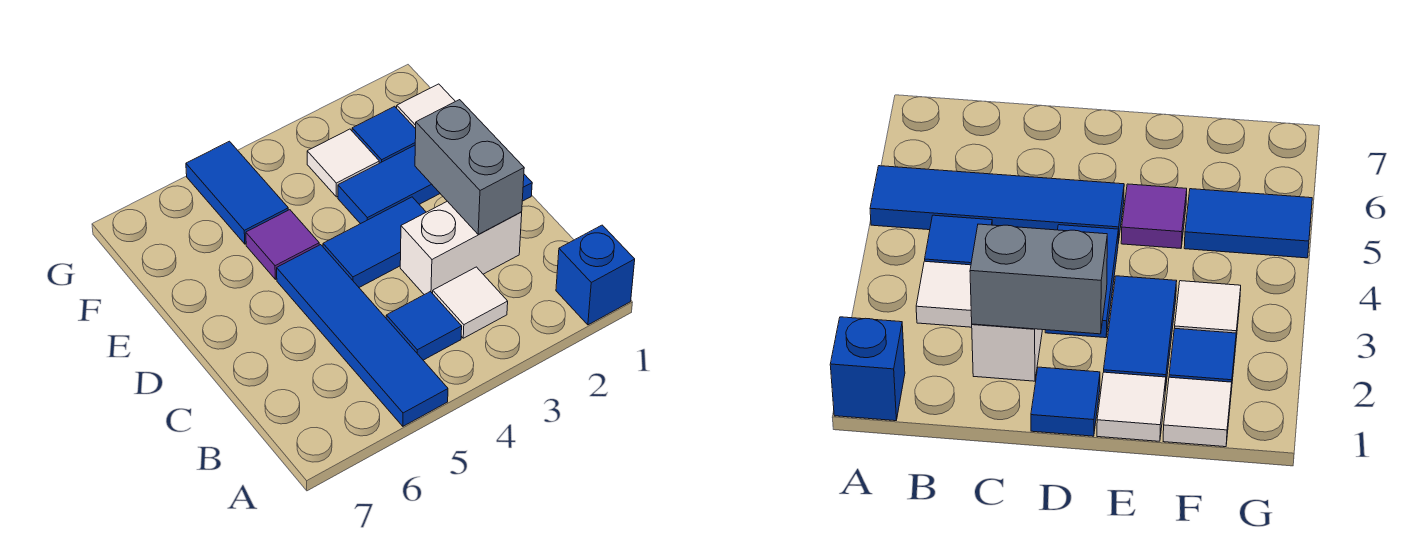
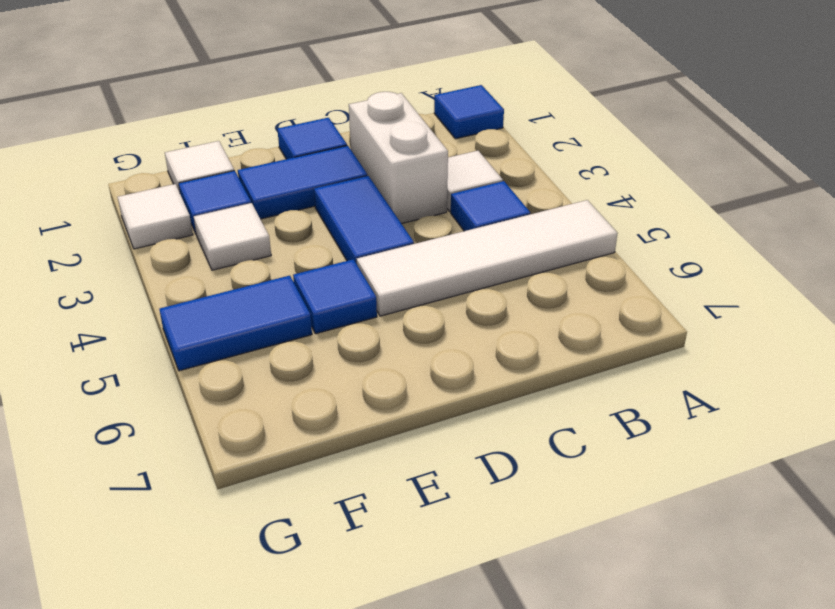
blue brick A1 level 1 -> blue tile A1 level 1
blue tile A5:D5 level 1 -> white tile A5:D5 level 1
grey brick C2:D2 level 2 -> none
white tile E1 level 1 -> white tile G2 level 1
blue tile E2:E3 level 1 -> blue tile D2:E2 level 1
purple tile E5 level 1 -> blue tile E5 level 1

